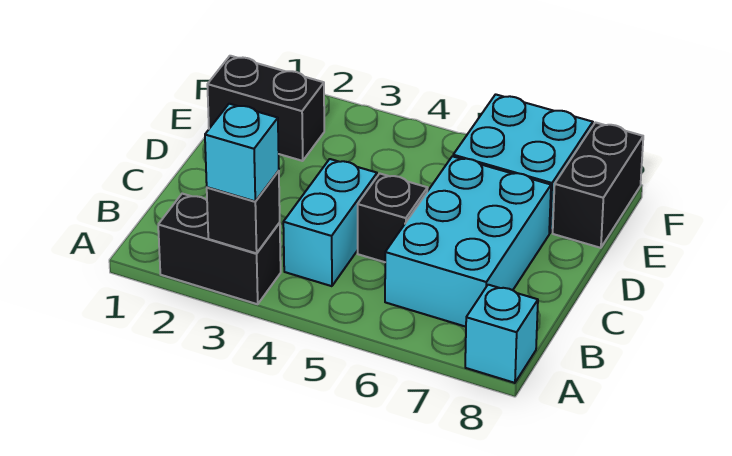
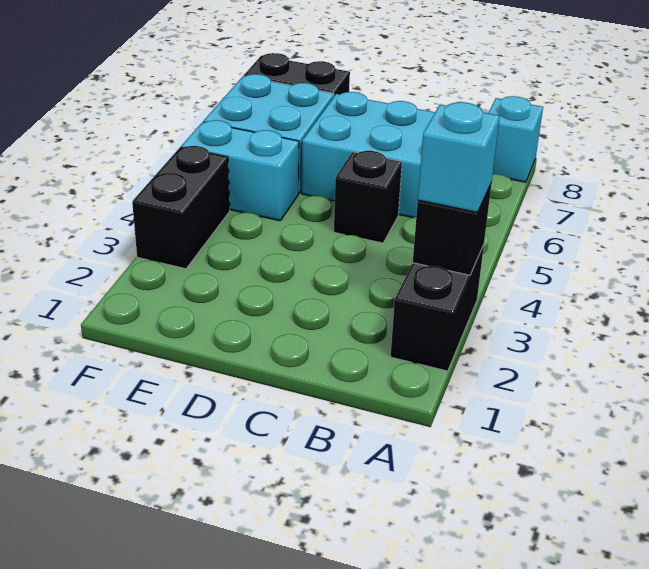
cyan brick B4:C4 level 1 -> cyan brick E5:F5 level 1
black brick E1:E2 level 1 -> black brick F3:F4 level 1

